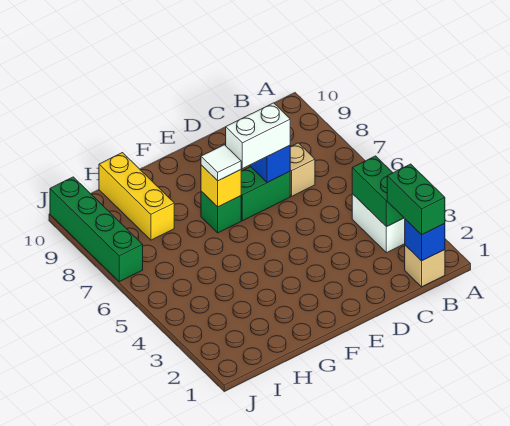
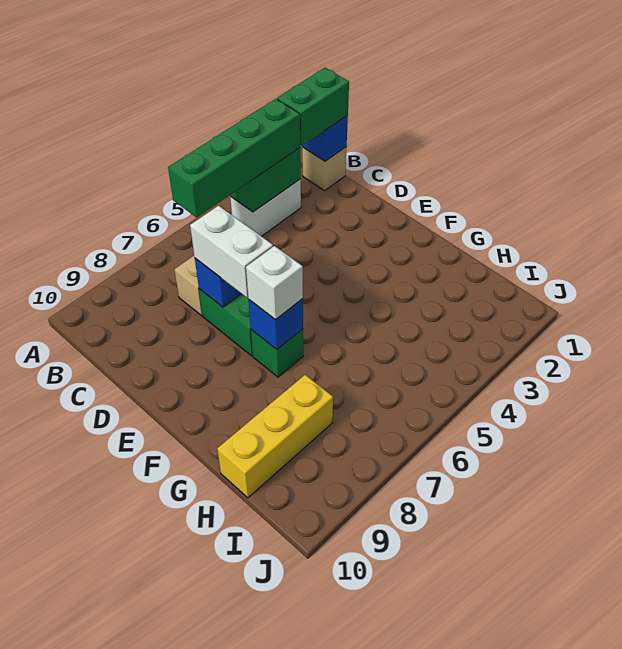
yellow brick F7 level 2 -> blue brick F7 level 2
white tile F7 level 3 -> white brick F7 level 3
green brick J7:J10 level 1 -> green brick B3:B6 level 3

